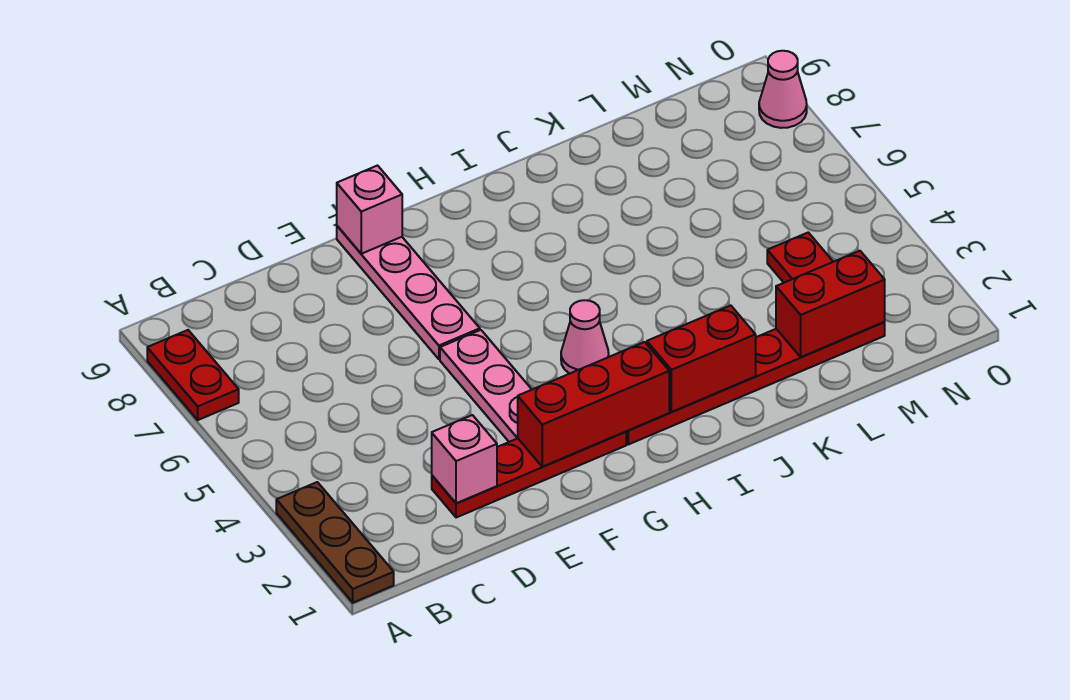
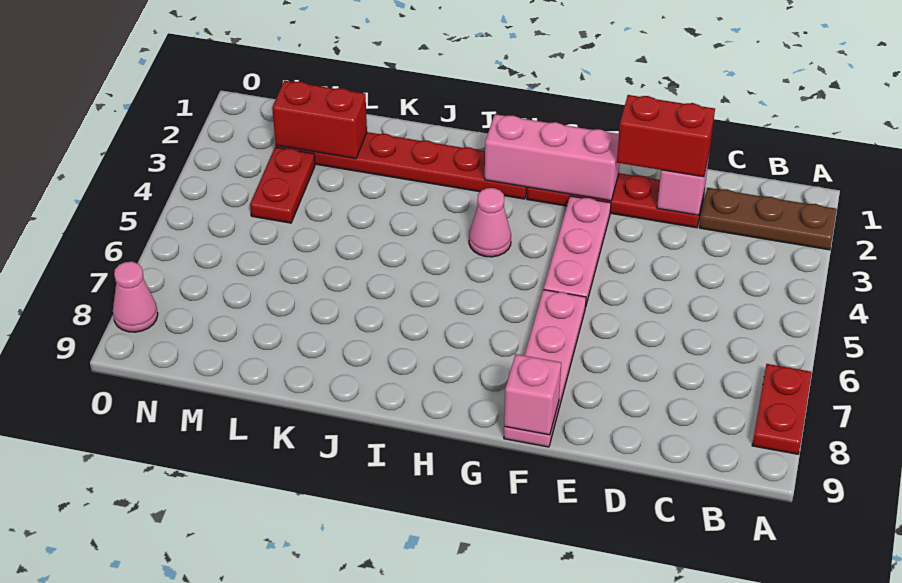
brown plate A1:A3 level 1 -> brown plate A2:C2 level 1
red brick F2:H2 level 2 -> pink brick F2:H2 level 2
red brick I2:J2 level 2 -> red brick D2:E2 level 3

